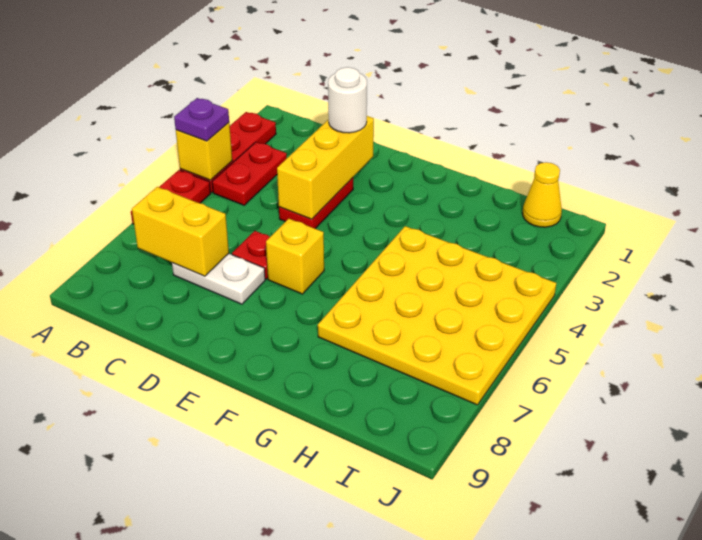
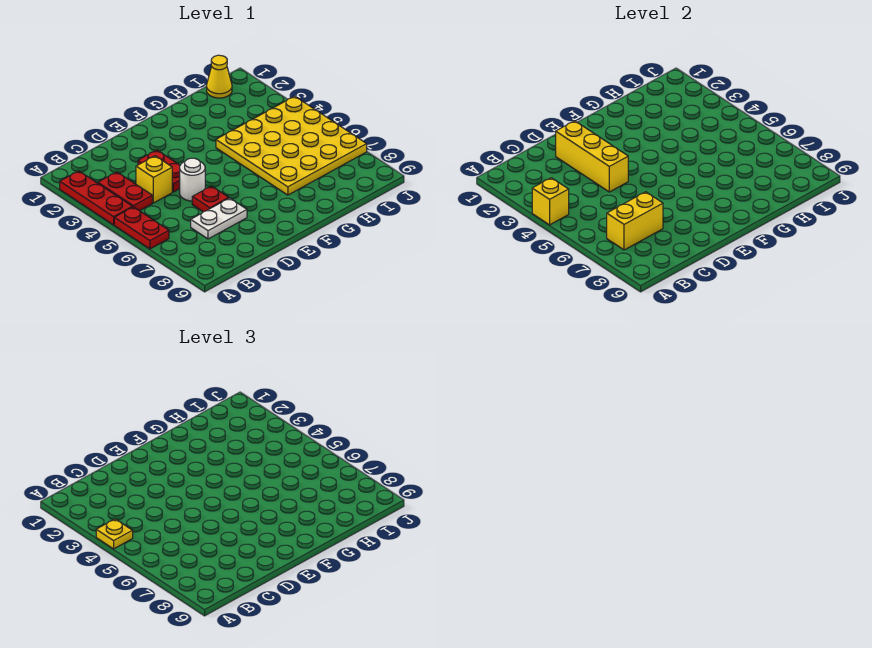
purple plate A4 level 3 -> yellow plate A4 level 3
white round brick D2 level 3 -> white round brick D5 level 1
yellow brick E6 level 1 -> yellow brick C4 level 1

